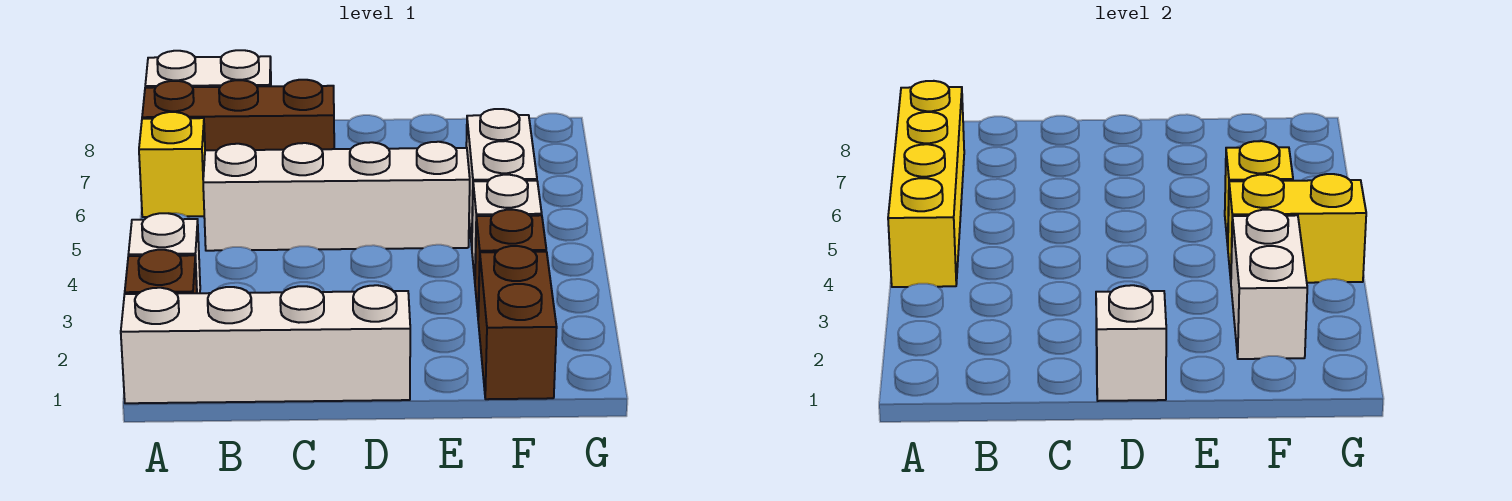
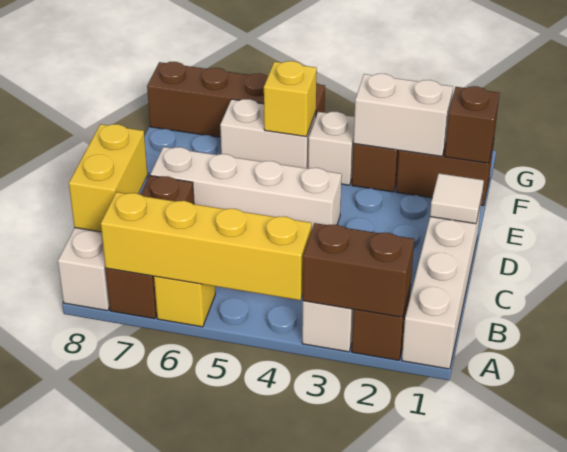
none -> brown brick A2:A3 level 2
white brick B5:E5 level 1 -> white brick D4:D7 level 1
white brick D1 level 2 -> white tile D1 level 2
none -> brown brick F1 level 2
yellow brick F4:G4 level 2 -> yellow brick B8:C8 level 2
none -> brown brick G5:G8 level 1

